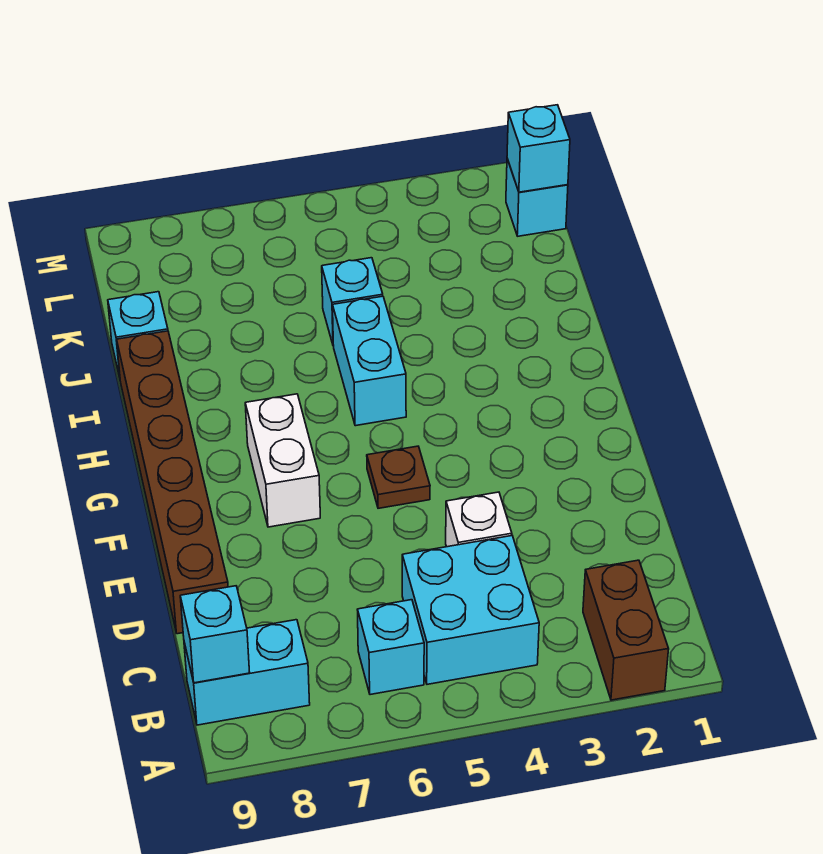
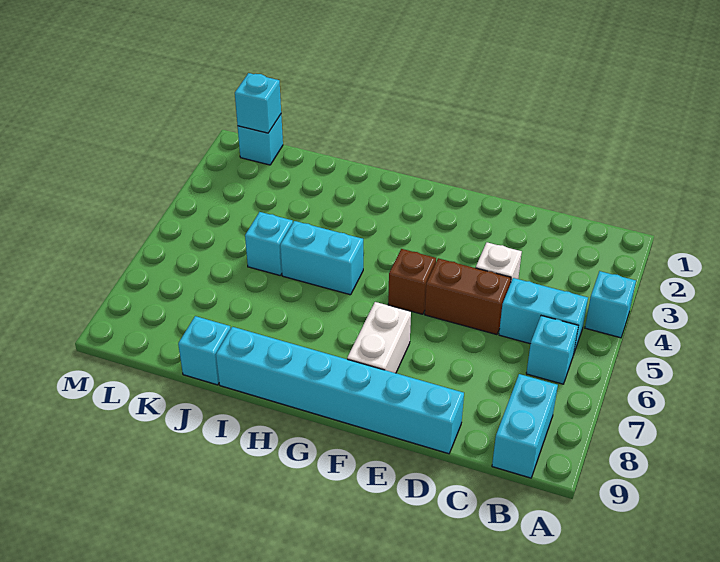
brown brick A2:B2 level 1 -> brown brick D5:E5 level 1
cyan brick B4:C5 level 1 -> cyan brick B5:C5 level 1
cyan brick B9 level 2 -> cyan brick A4 level 1
brown brick D9:I9 level 1 -> cyan brick D9:I9 level 1
brown plate F5 level 1 -> brown brick F5 level 1
white brick F7:G7 level 1 -> white brick F7:F8 level 1

